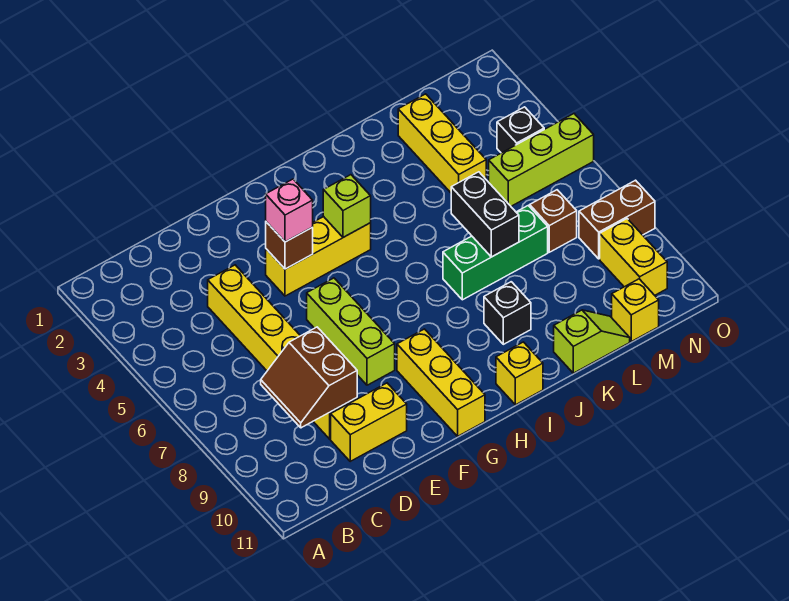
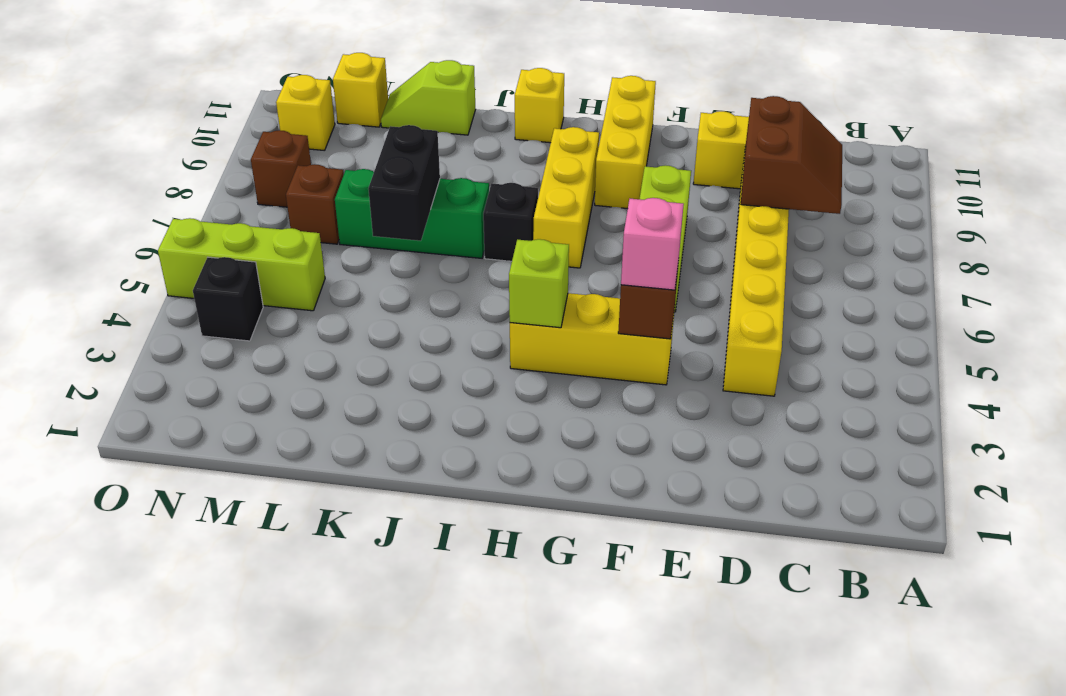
black brick J9 level 1 -> black brick I7 level 1
yellow brick L2:L4 level 1 -> yellow brick H7:H9 level 1
brown brick N8:O8 level 1 -> brown brick N8 level 1
yellow brick N9:N10 level 1 -> yellow brick N10 level 1

